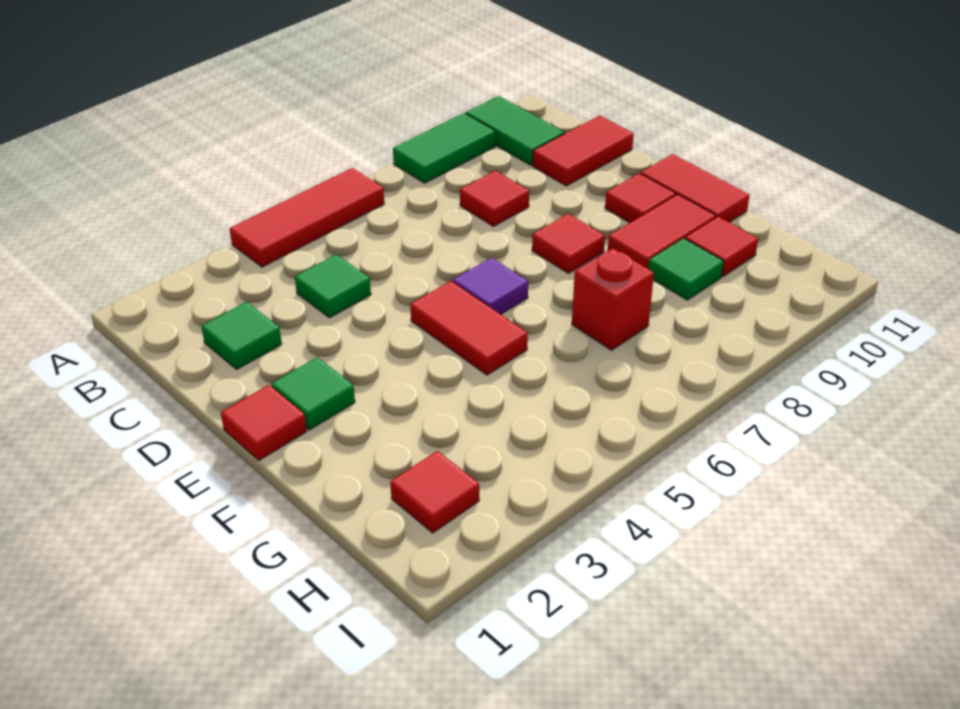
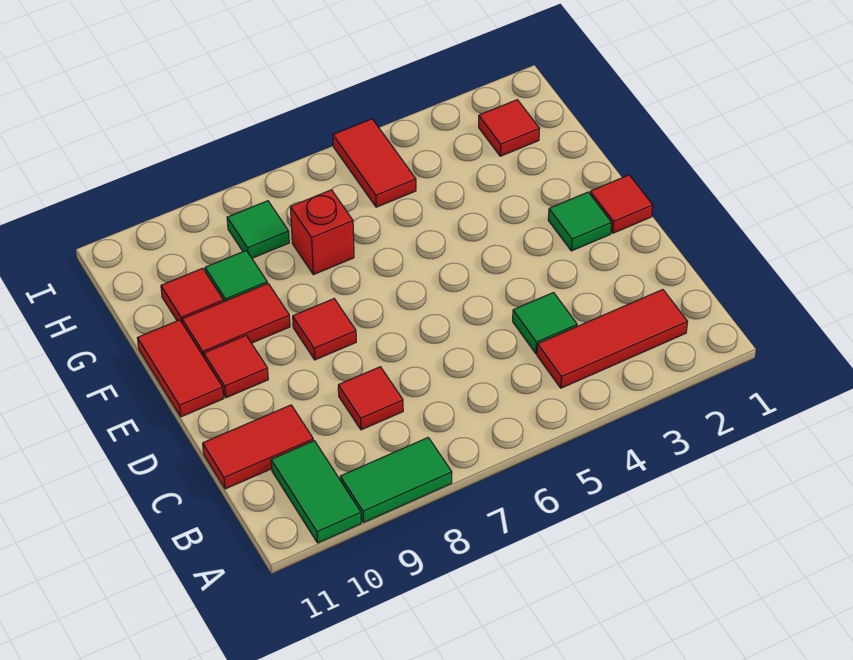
red tile A4:A6 level 1 -> red tile B2:B4 level 1
green tile C2 level 1 -> green tile H8 level 1
red tile E5:F5 level 1 -> red tile H5:I5 level 1
purple tile E6 level 1 -> none

